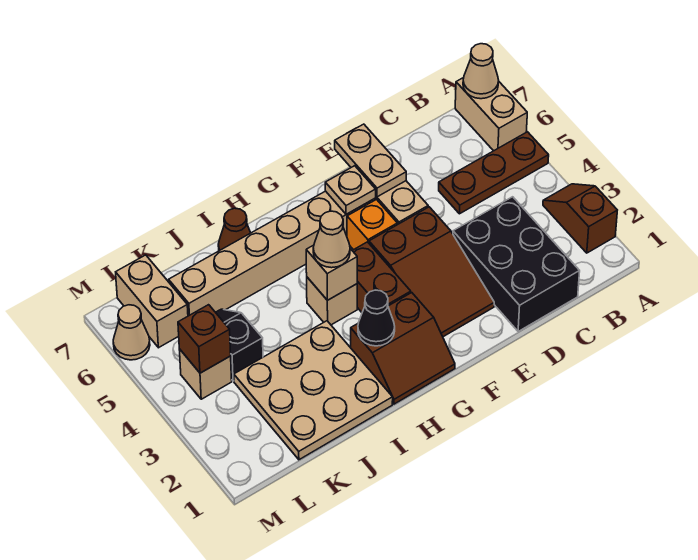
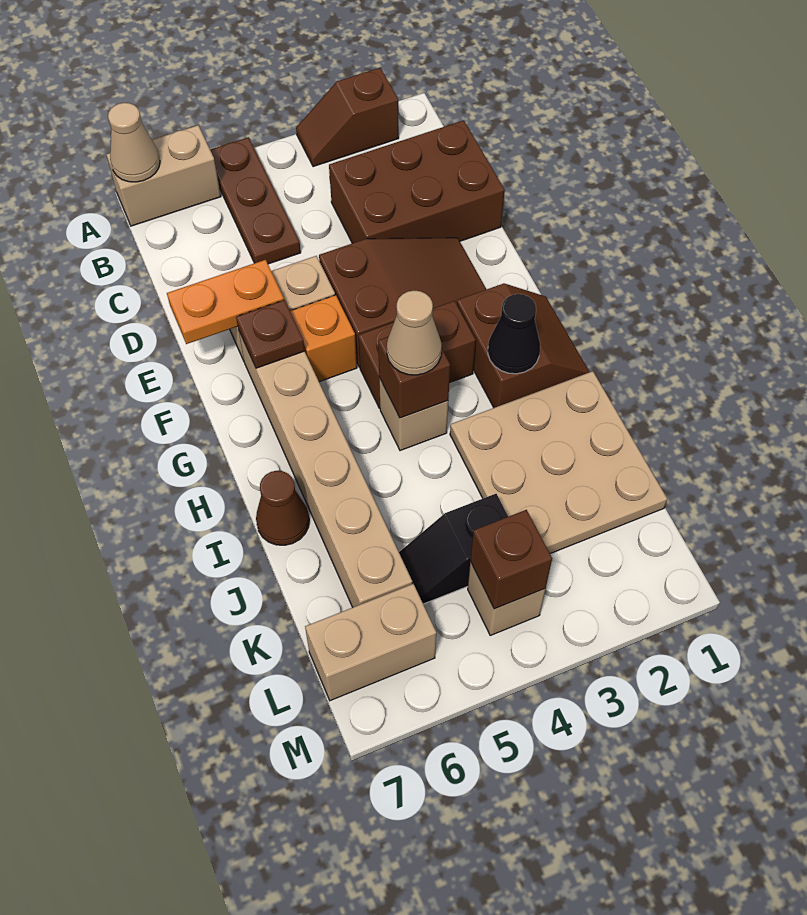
black brick C1:D3 level 1 -> brown brick C1:D3 level 1
tan plate E6:E7 level 2 -> orange plate E6:E7 level 2
tan plate F6 level 2 -> brown plate F6 level 2
tan brick H4 level 2 -> brown brick H4 level 2
tan cone M6 level 1 -> none

